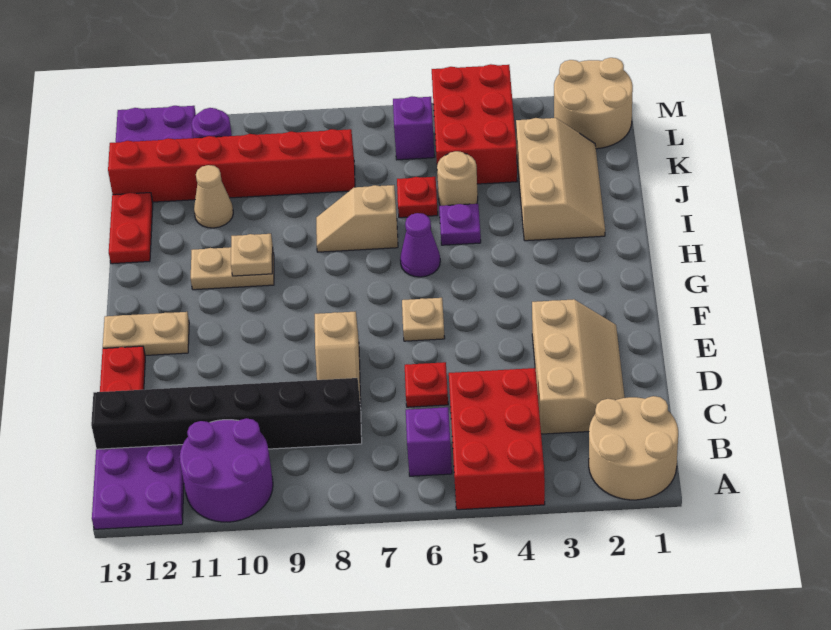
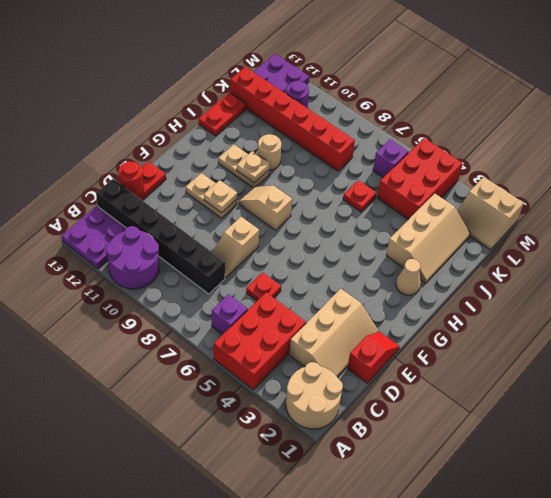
none -> red slope D1:E1 level 1 top D
none -> red round brick D13 level 2
tan plate F6 level 1 -> tan plate F10 level 2
tan plate F12:F13 level 1 -> tan plate F10:F11 level 1
purple cone H6 level 1 -> none
purple plate I5 level 1 -> none
tan slope I7:I8 level 1 top 7 -> tan slope G8:G9 level 1 top 8
tan round brick J5 level 1 -> tan round brick I10 level 1
tan cone J11 level 1 -> tan cone H2 level 1
tan round brick L1:M2 level 1 -> tan slope L1:M2 level 1 top M

